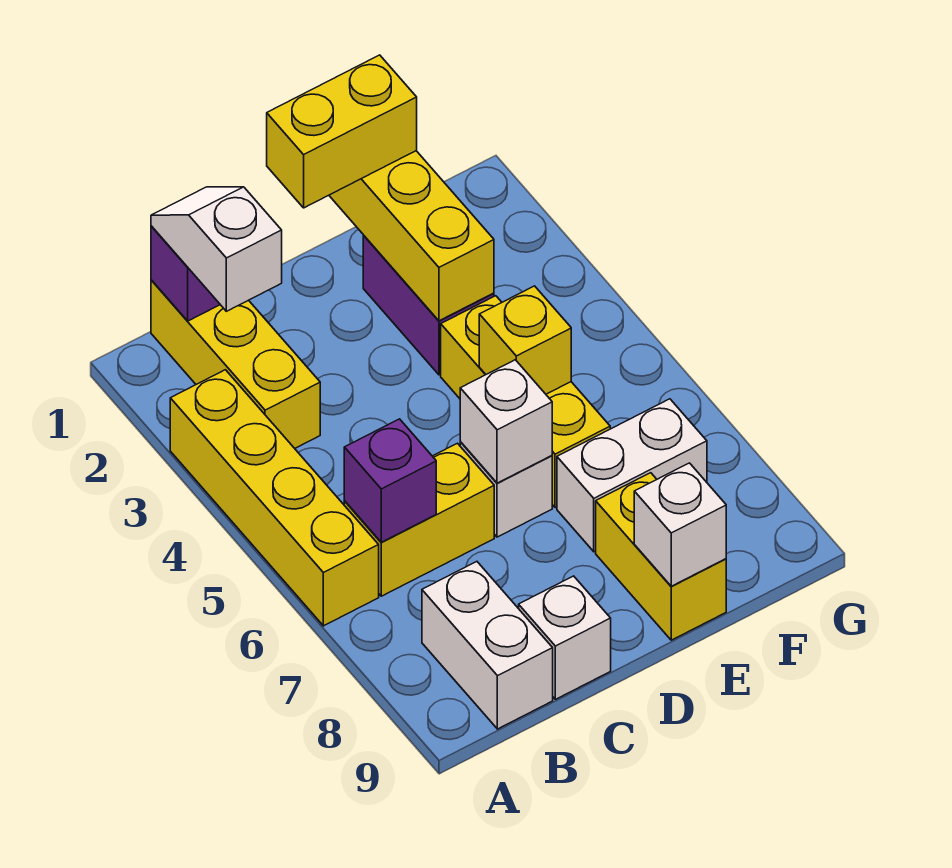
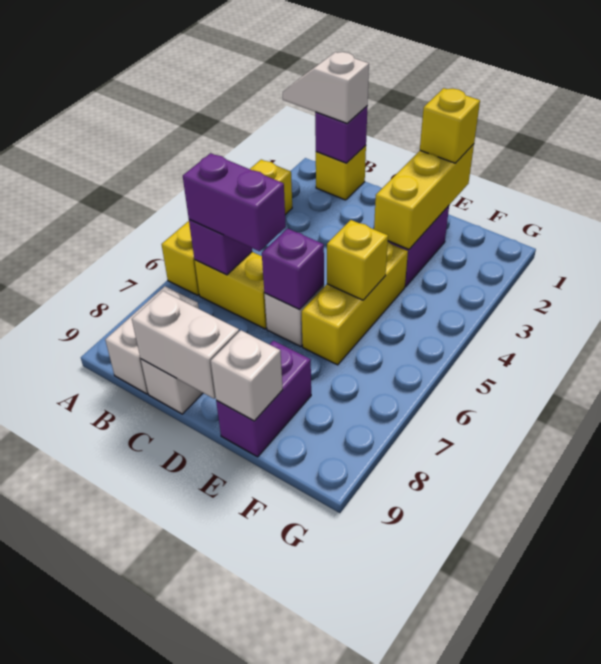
yellow brick B1:B3 level 1 -> yellow brick B1 level 1
white slope B1:B2 level 3 top 2 -> white slope A1:B1 level 3 top B
none -> purple brick B6:C6 level 3
yellow brick D1:E1 level 3 -> yellow brick E1 level 3
white brick D6 level 2 -> purple brick D6 level 2
white brick E7:F7 level 1 -> white brick C9:D9 level 2
yellow brick E8:E9 level 1 -> purple brick E8:E9 level 1

